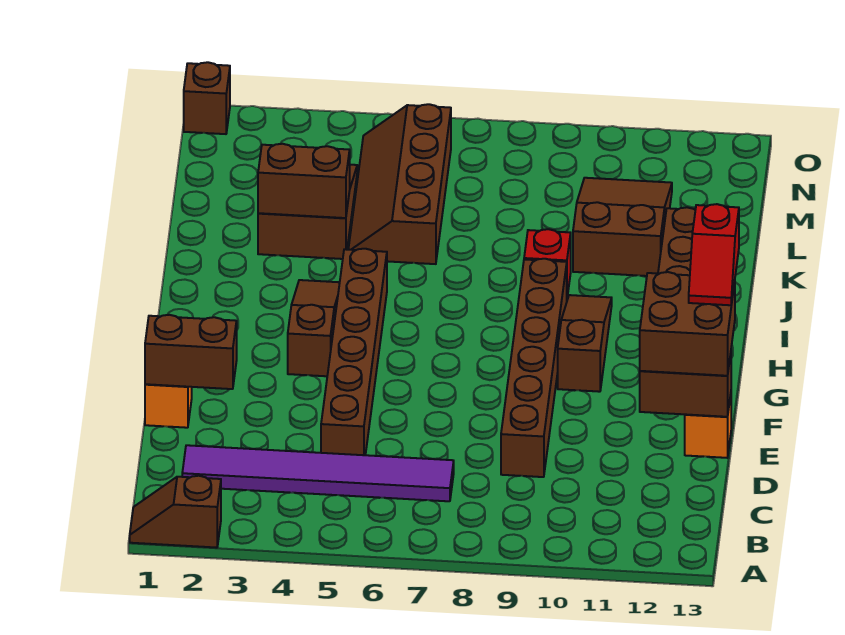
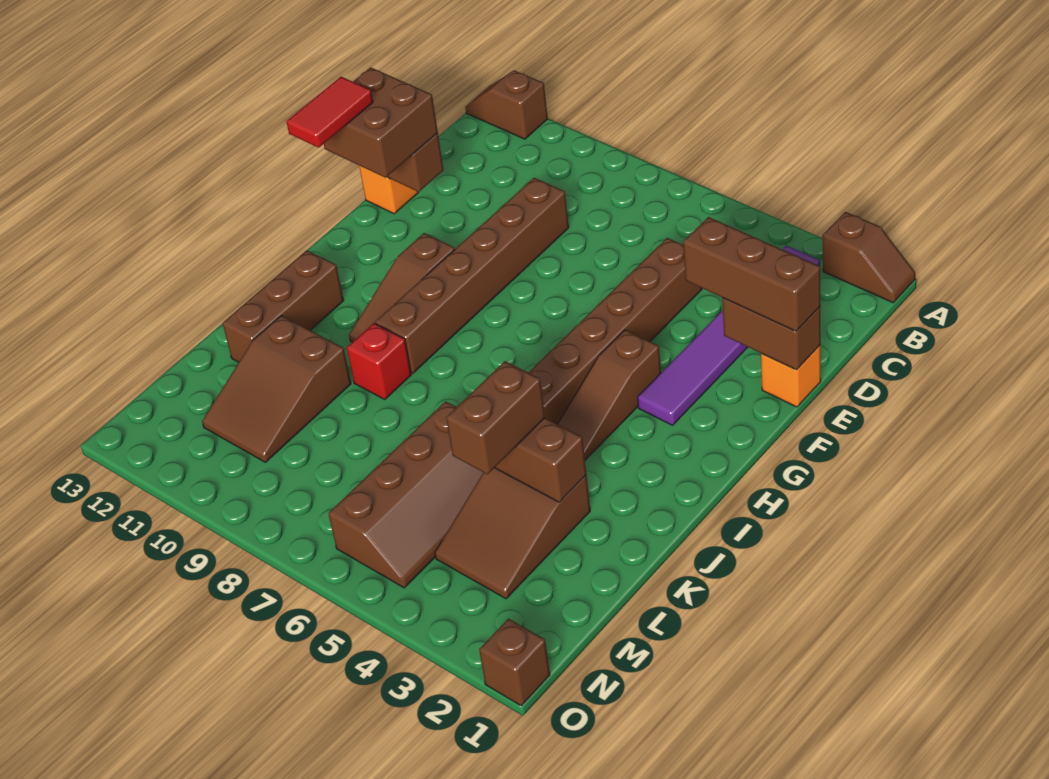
none -> brown slope A12:A13 level 1 top 12
purple tile C2:C7 level 1 -> purple tile B3:G3 level 1
none -> brown brick E1:E3 level 3
red slope F13:G13 level 4 top G -> red tile F13:G13 level 4
none -> brown brick K4:L4 level 3

